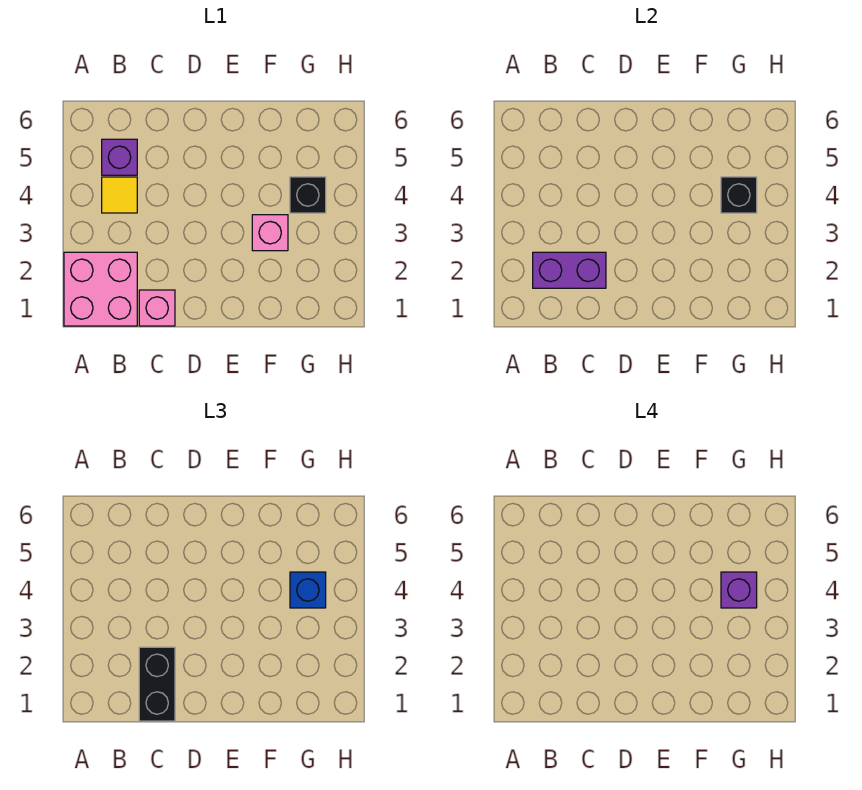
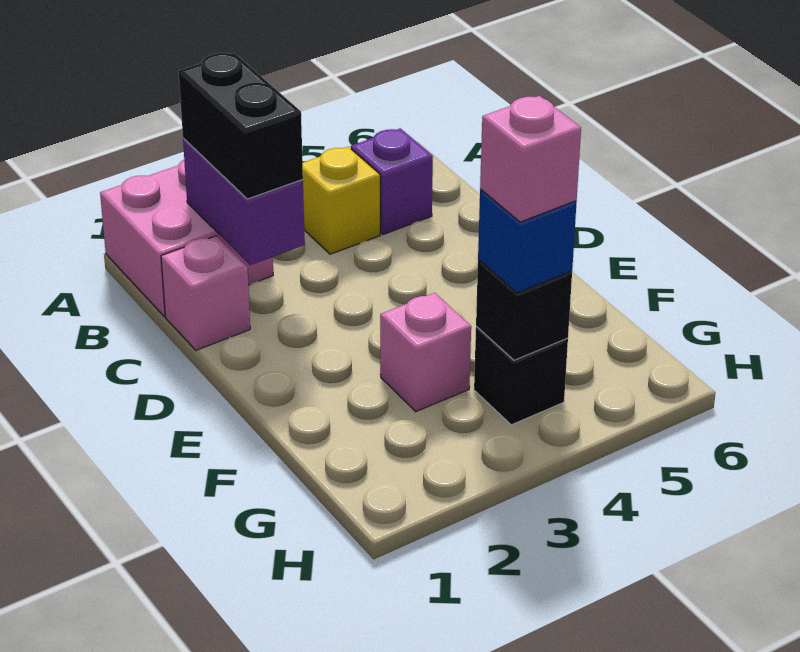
yellow tile B4 level 1 -> yellow brick B4 level 1
black brick C1:C2 level 3 -> black brick B2:C2 level 3
purple brick G4 level 4 -> pink brick G4 level 4

